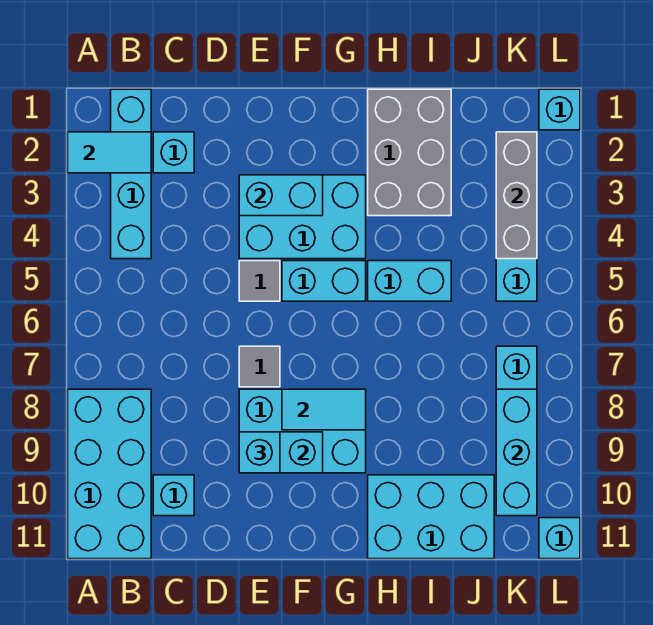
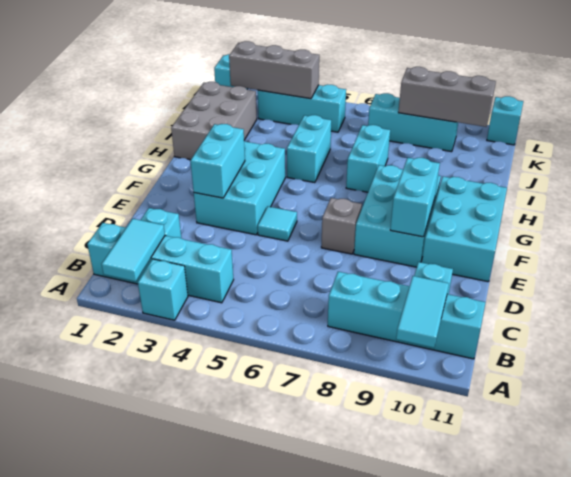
cyan brick A8:B11 level 1 -> cyan brick B8:B11 level 1
grey tile E5 level 1 -> cyan tile E5 level 1
grey tile E7 level 1 -> grey brick E7 level 1
cyan brick E9 level 3 -> cyan brick A3 level 1
cyan brick F5:G5 level 1 -> cyan brick H7:I7 level 1
cyan tile F8:G8 level 2 -> cyan tile A10:B10 level 2
grey brick H1:I3 level 1 -> grey brick H1:J2 level 1
cyan brick H10:J11 level 1 -> cyan brick E10:G11 level 1
cyan brick K8:K10 level 2 -> grey brick K8:K10 level 2

